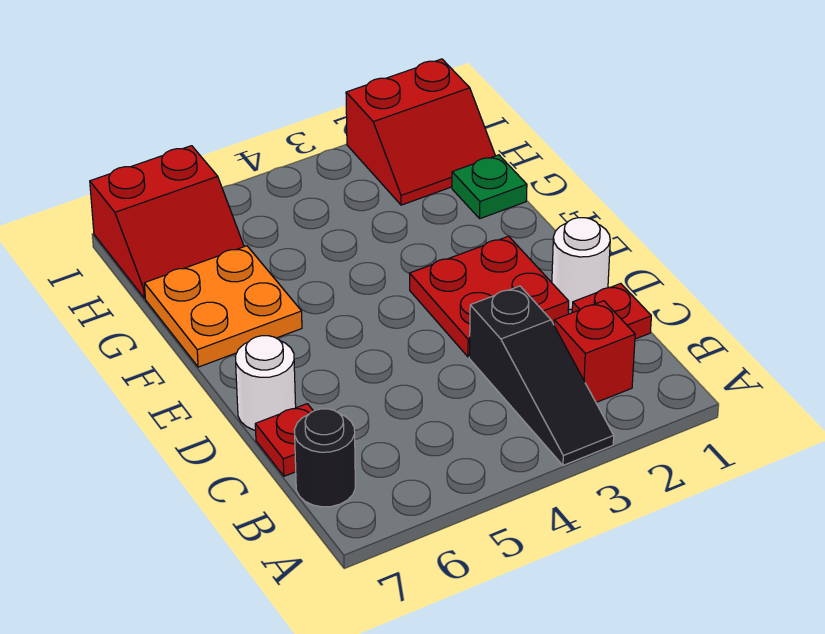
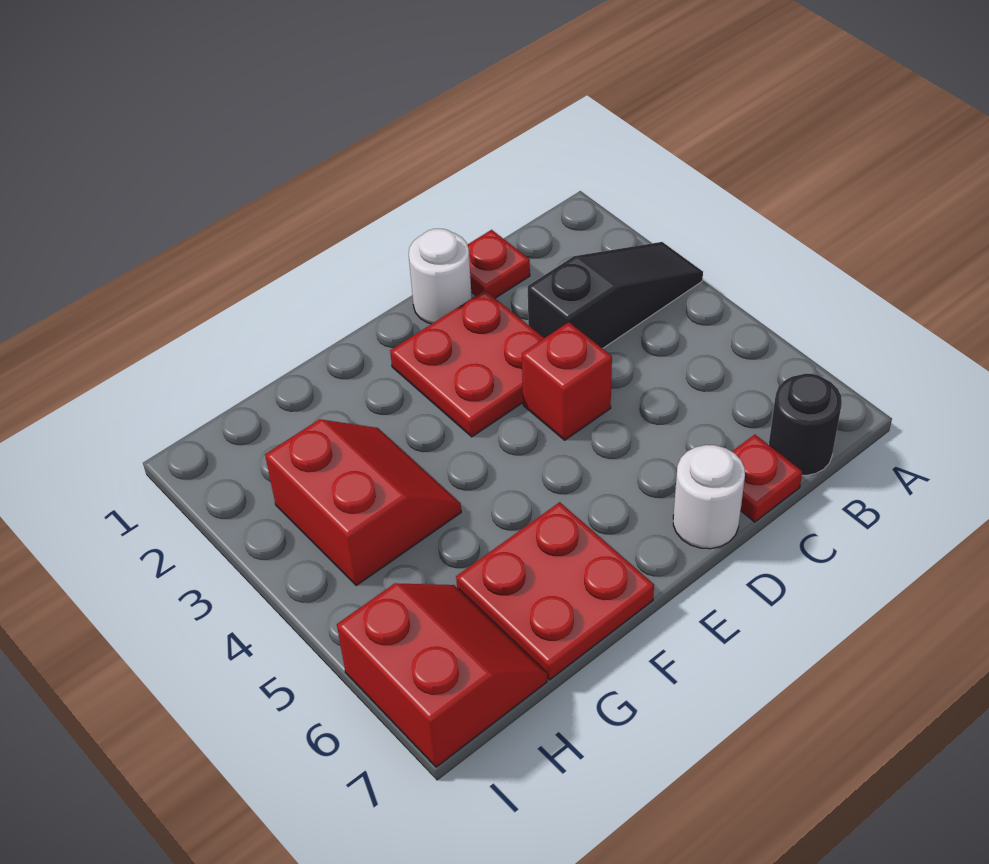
red brick B2 level 1 -> red brick D4 level 1
orange plate F6:G7 level 1 -> red plate F6:G7 level 1
green plate G1 level 1 -> none
red slope H1:I2 level 1 top I -> red slope G3:H4 level 1 top H

